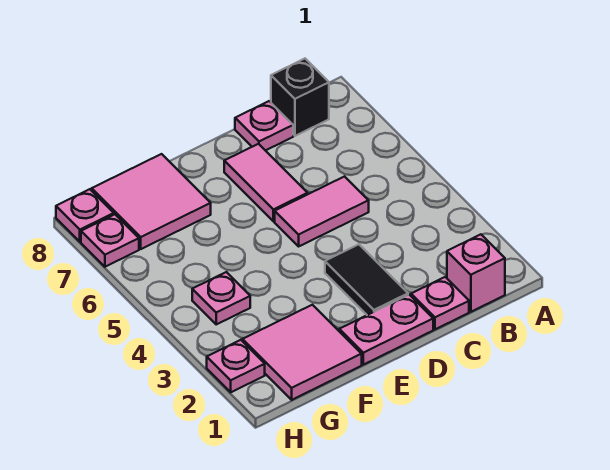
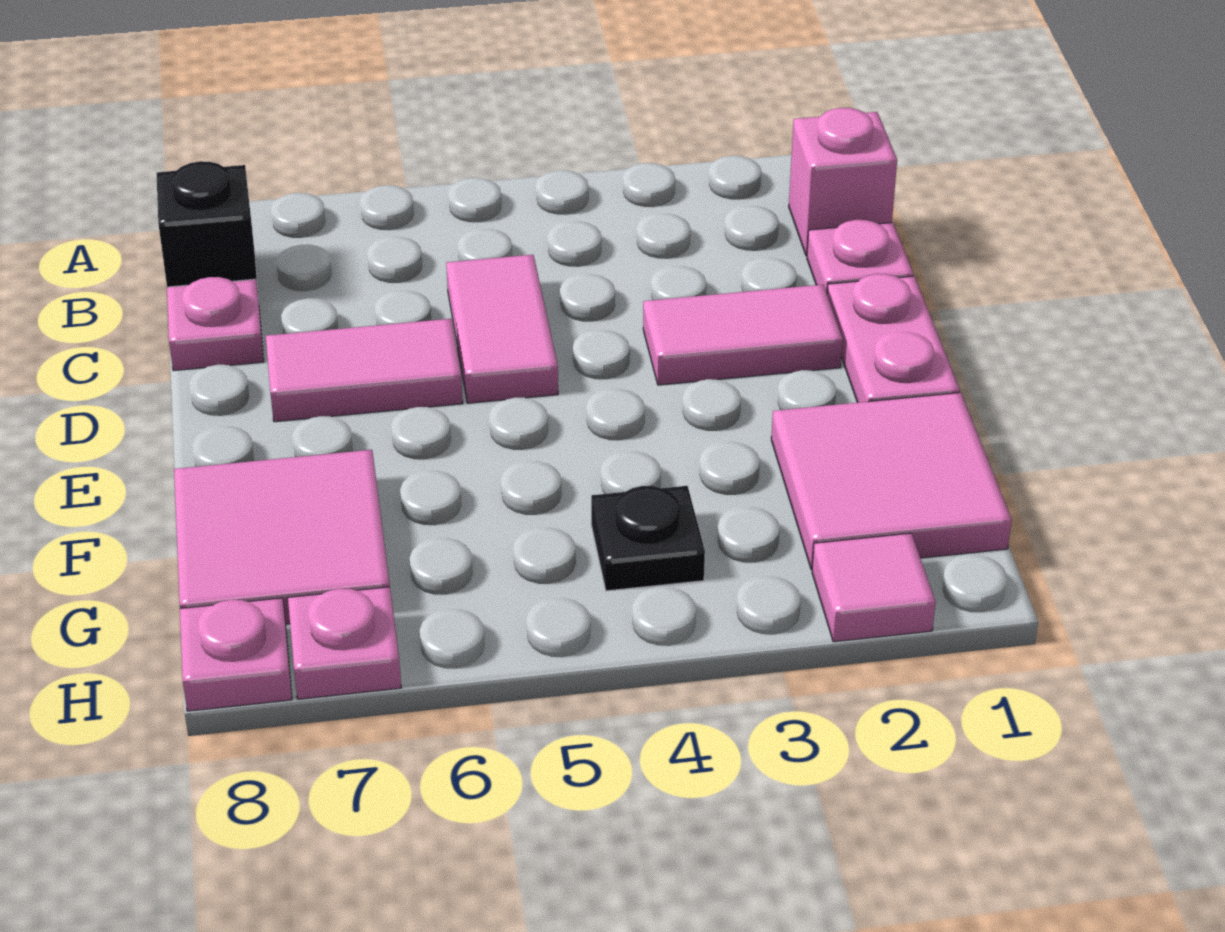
black tile D2:D3 level 1 -> pink tile D2:D3 level 1
pink plate G4 level 1 -> black plate G4 level 1
pink plate H2 level 1 -> pink tile H2 level 1

